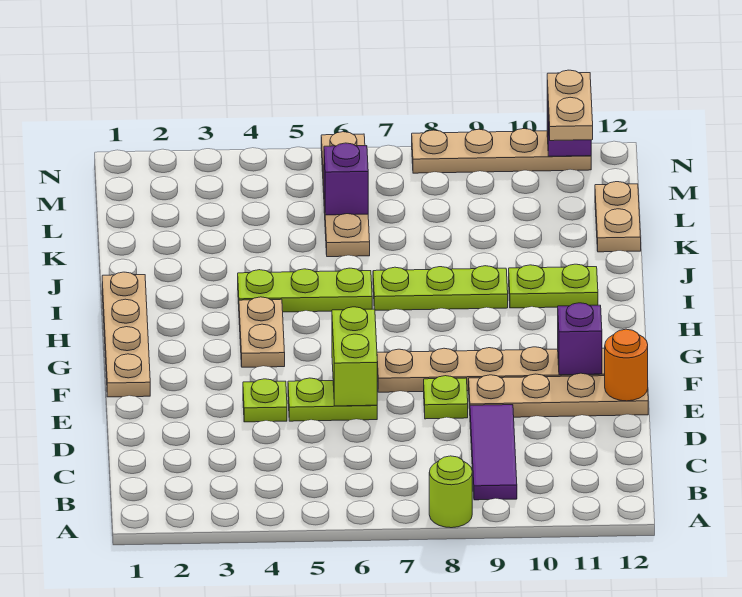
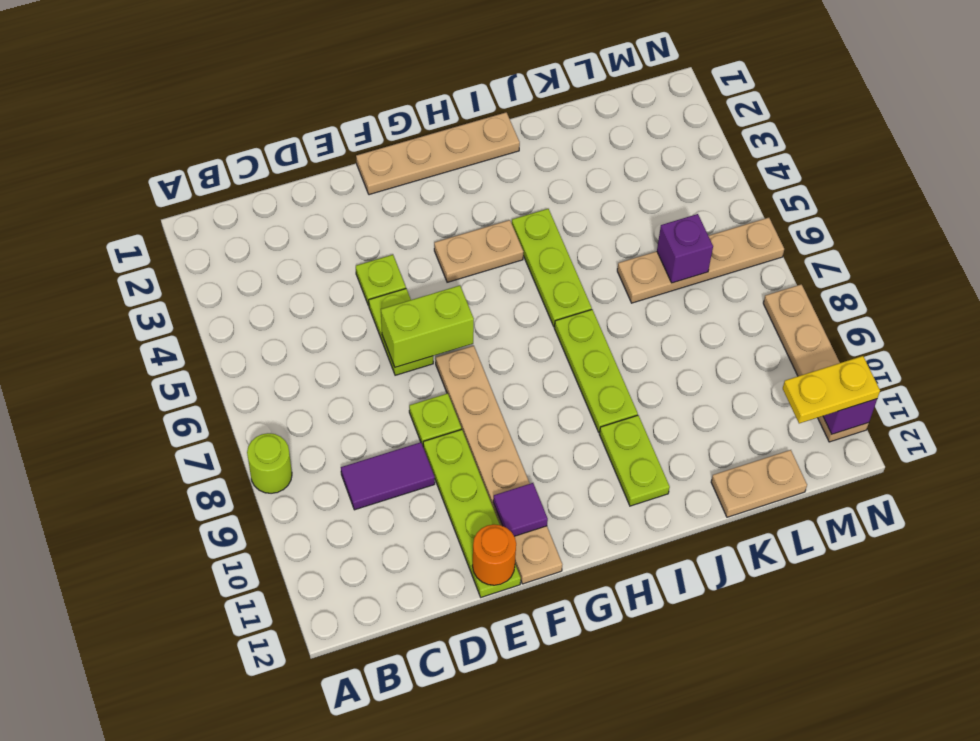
purple tile B9:D9 level 1 -> purple tile C9:D9 level 1
tan plate E9:E12 level 1 -> lime plate E9:E12 level 1
purple brick F11 level 2 -> purple tile F11 level 2
tan plate M11:N11 level 3 -> yellow plate M11:N11 level 3

